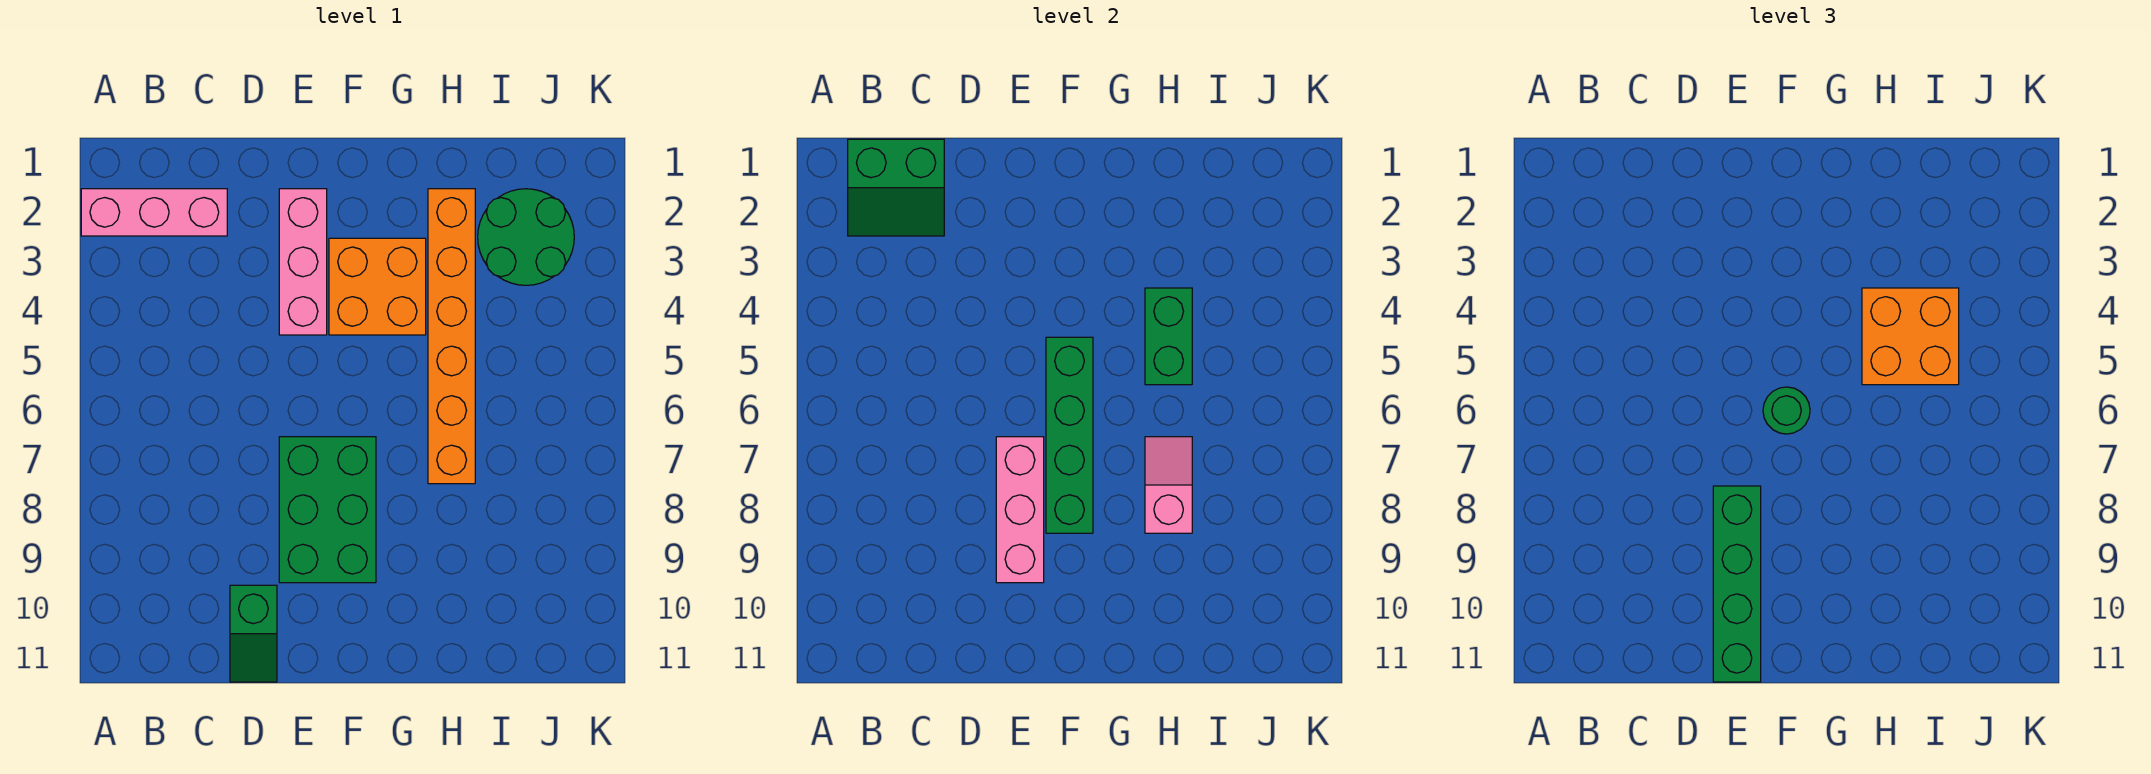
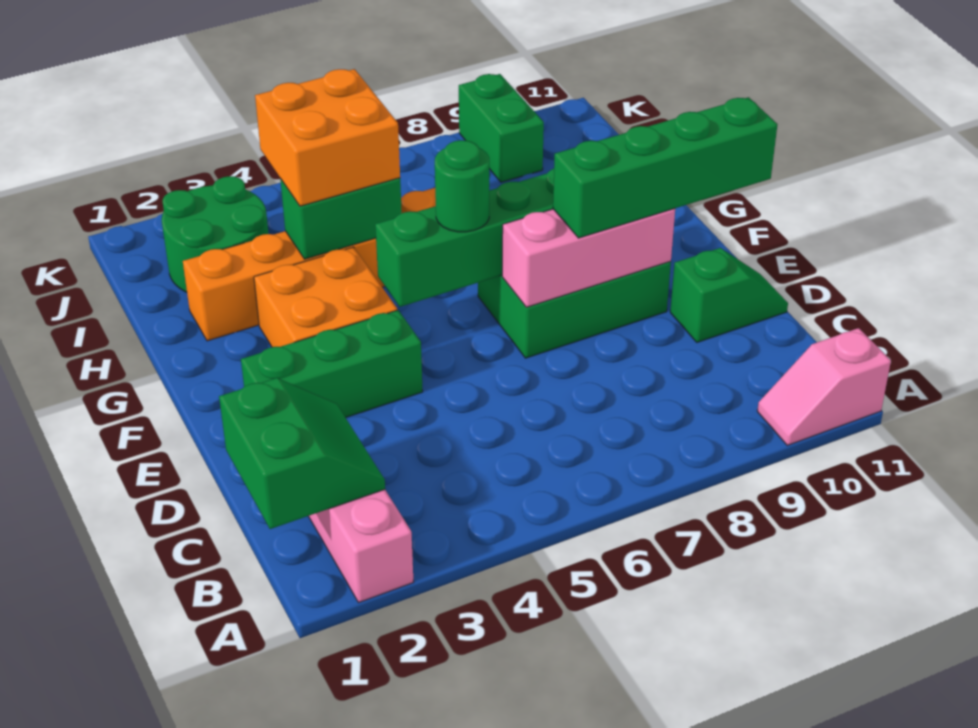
pink brick E2:E4 level 1 -> green brick E2:E4 level 1
pink slope H7:H8 level 2 top 8 -> pink slope A10:A11 level 1 top 11
none -> green brick J9:K9 level 1

